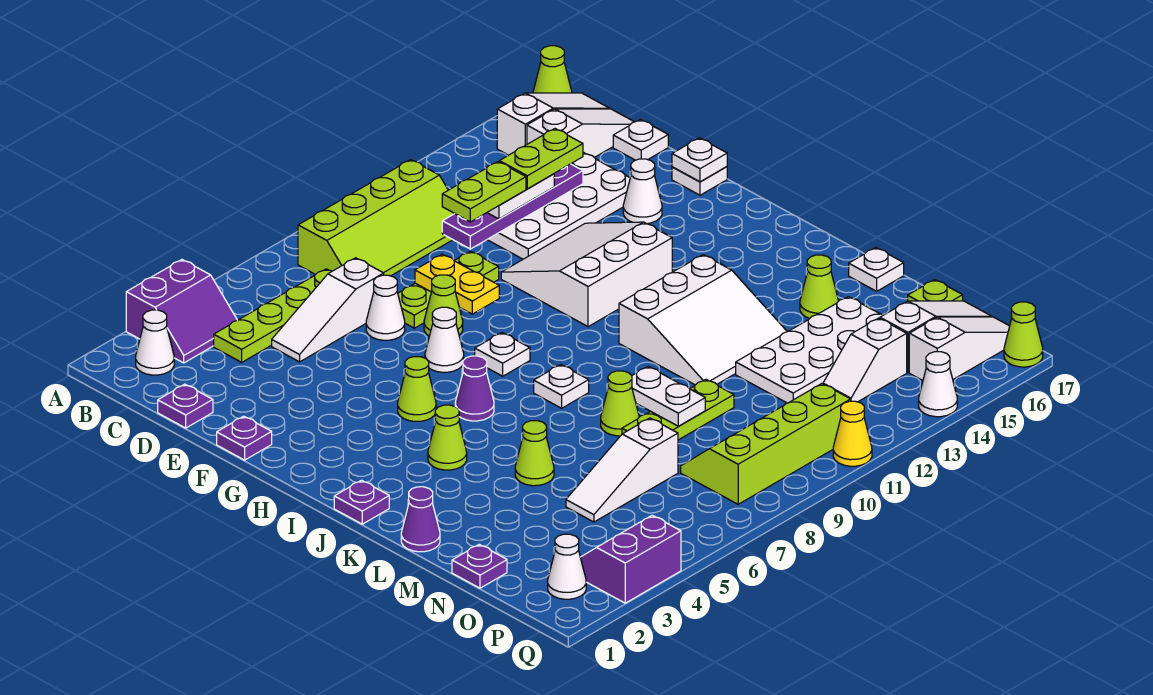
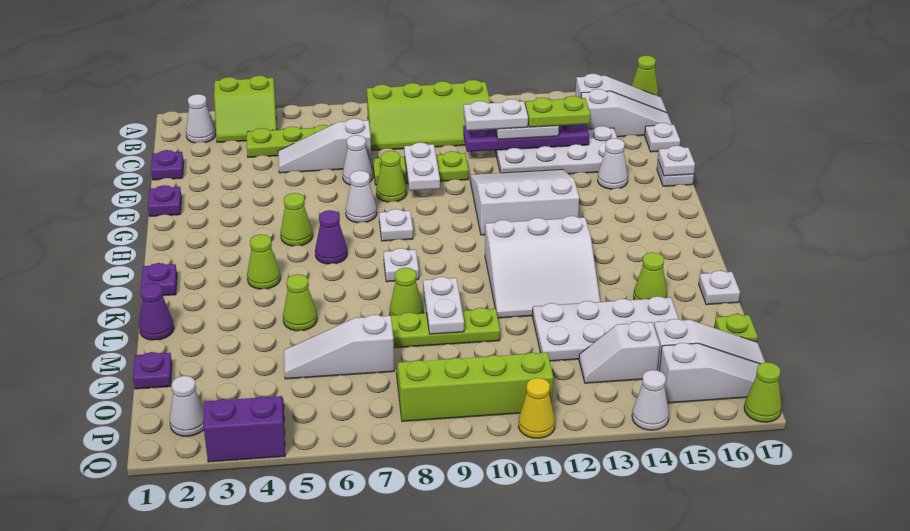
purple slope A3:B4 level 1 top A -> lime slope A3:B4 level 1 top A
lime plate D11:D12 level 4 -> white plate D11:D12 level 4
yellow plate E9:F9 level 2 -> white plate E9:F9 level 2

